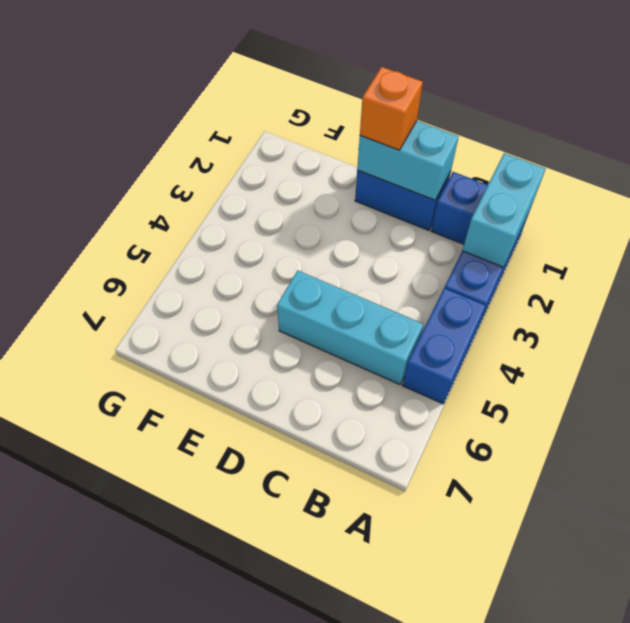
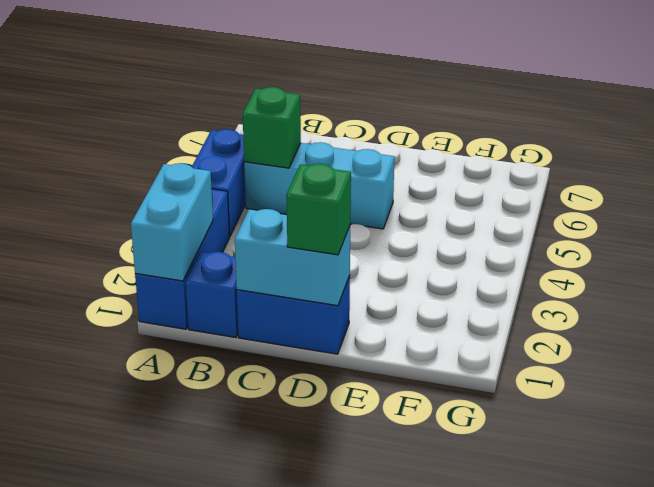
none -> green brick B5 level 2
orange brick D1 level 3 -> green brick D1 level 3

